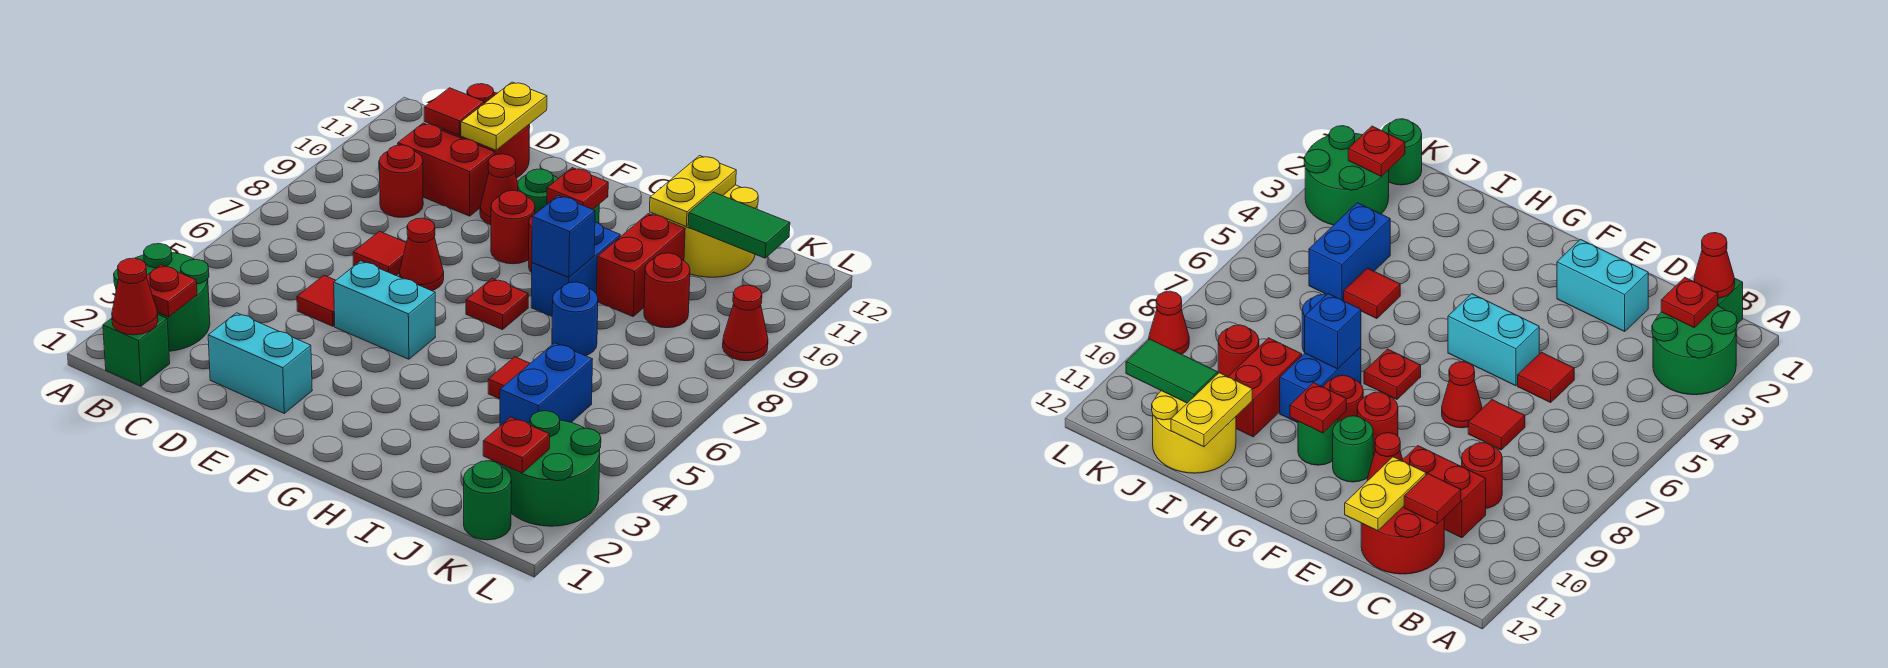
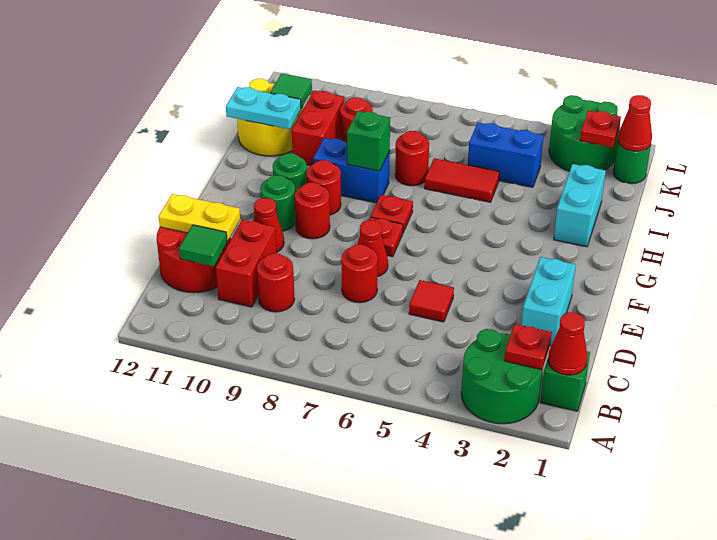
red tile C11 level 2 -> green tile C11 level 2
red tile D7 level 1 -> red round brick D7 level 1
cyan brick E5:F5 level 1 -> cyan brick H2:I2 level 1
red plate G10 level 2 -> red plate F7 level 1
blue brick H8 level 2 -> green brick H8 level 2
red tile I5 level 1 -> red tile I5:I6 level 1
blue round brick I7 level 1 -> red round brick I7 level 1
red brick I9:I10 level 1 -> red brick I10:J10 level 1
yellow plate I11:I12 level 2 -> cyan plate I11:I12 level 2
green tile J11:K11 level 2 -> green tile J11 level 2
red cone L9 level 1 -> red cone K1 level 2

